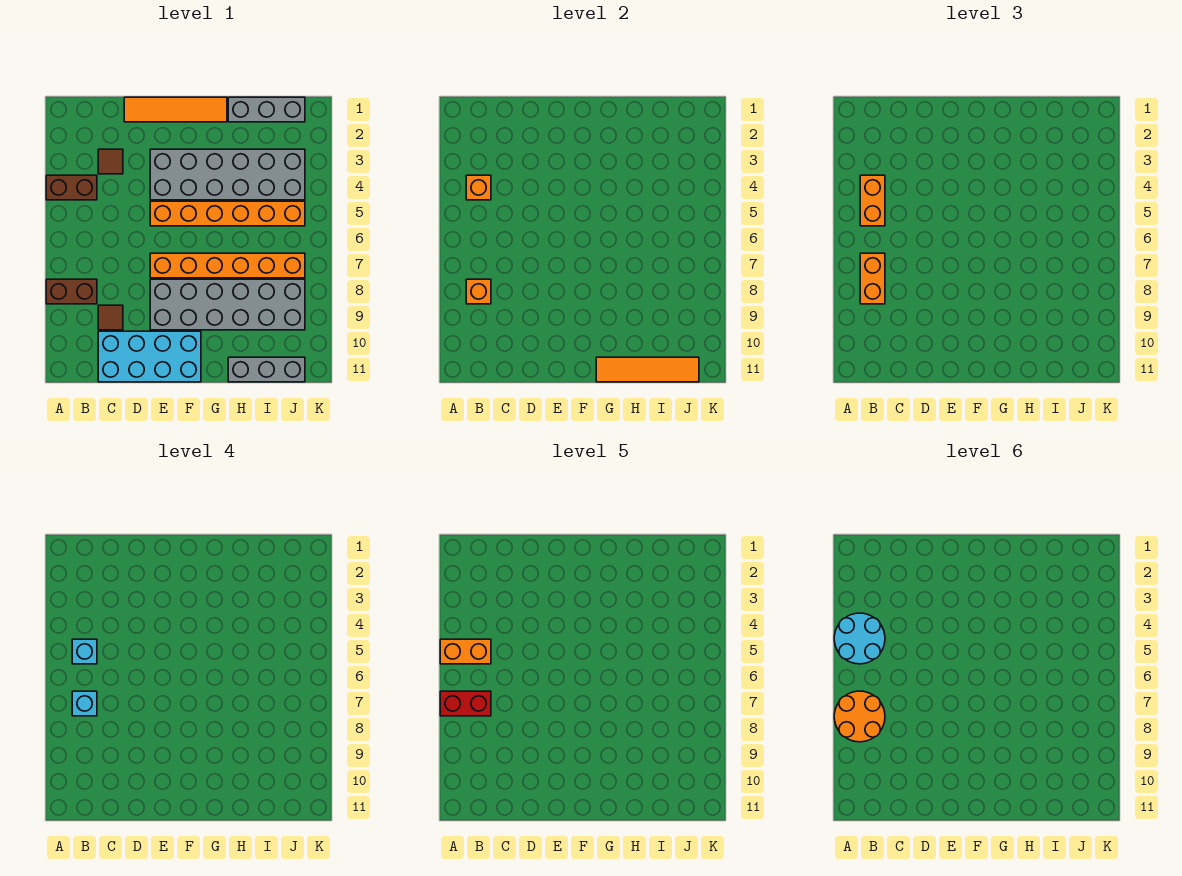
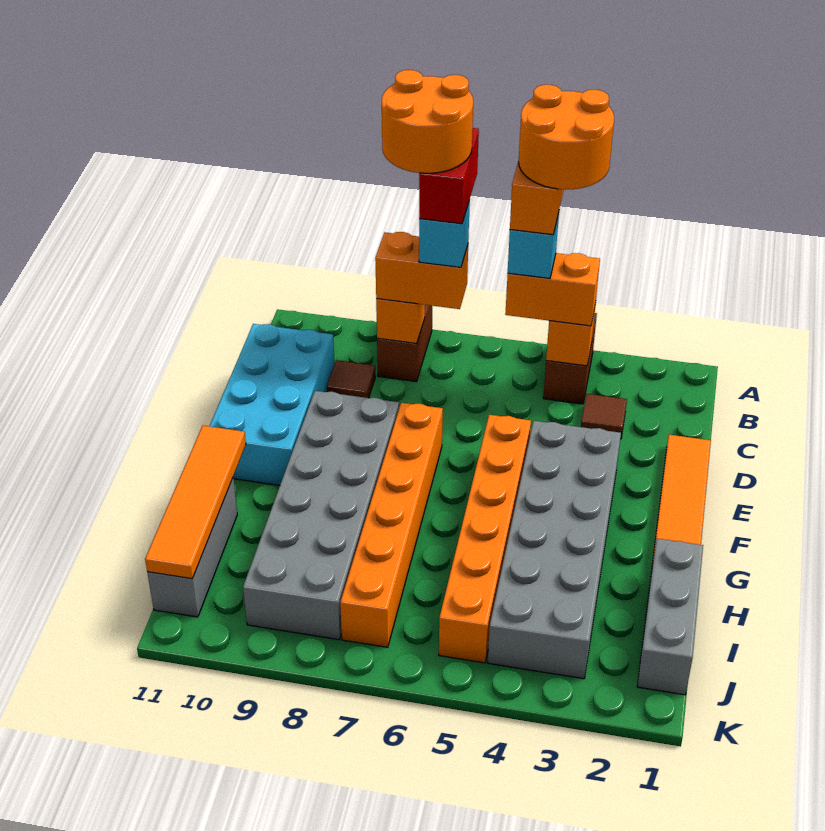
cyan round brick A4:B5 level 6 -> orange round brick A4:B5 level 6

